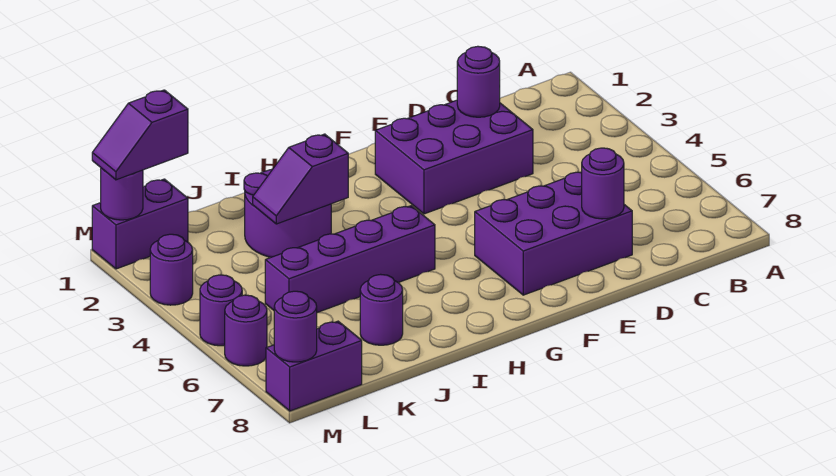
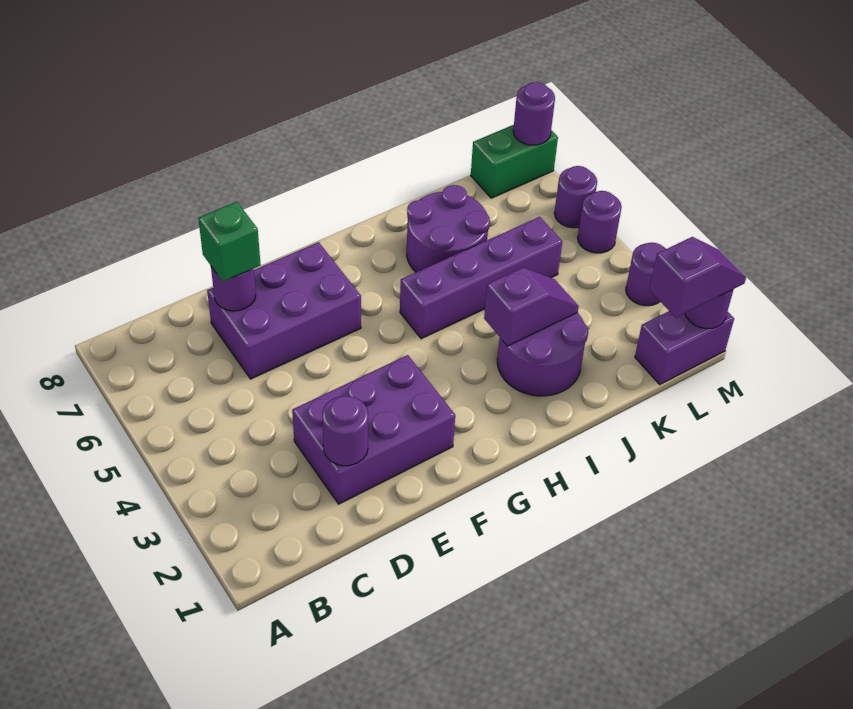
none -> green brick D7 level 3
purple round brick J7 level 1 -> purple round brick I6:J7 level 1
purple brick L8:M8 level 1 -> green brick L8:M8 level 1

